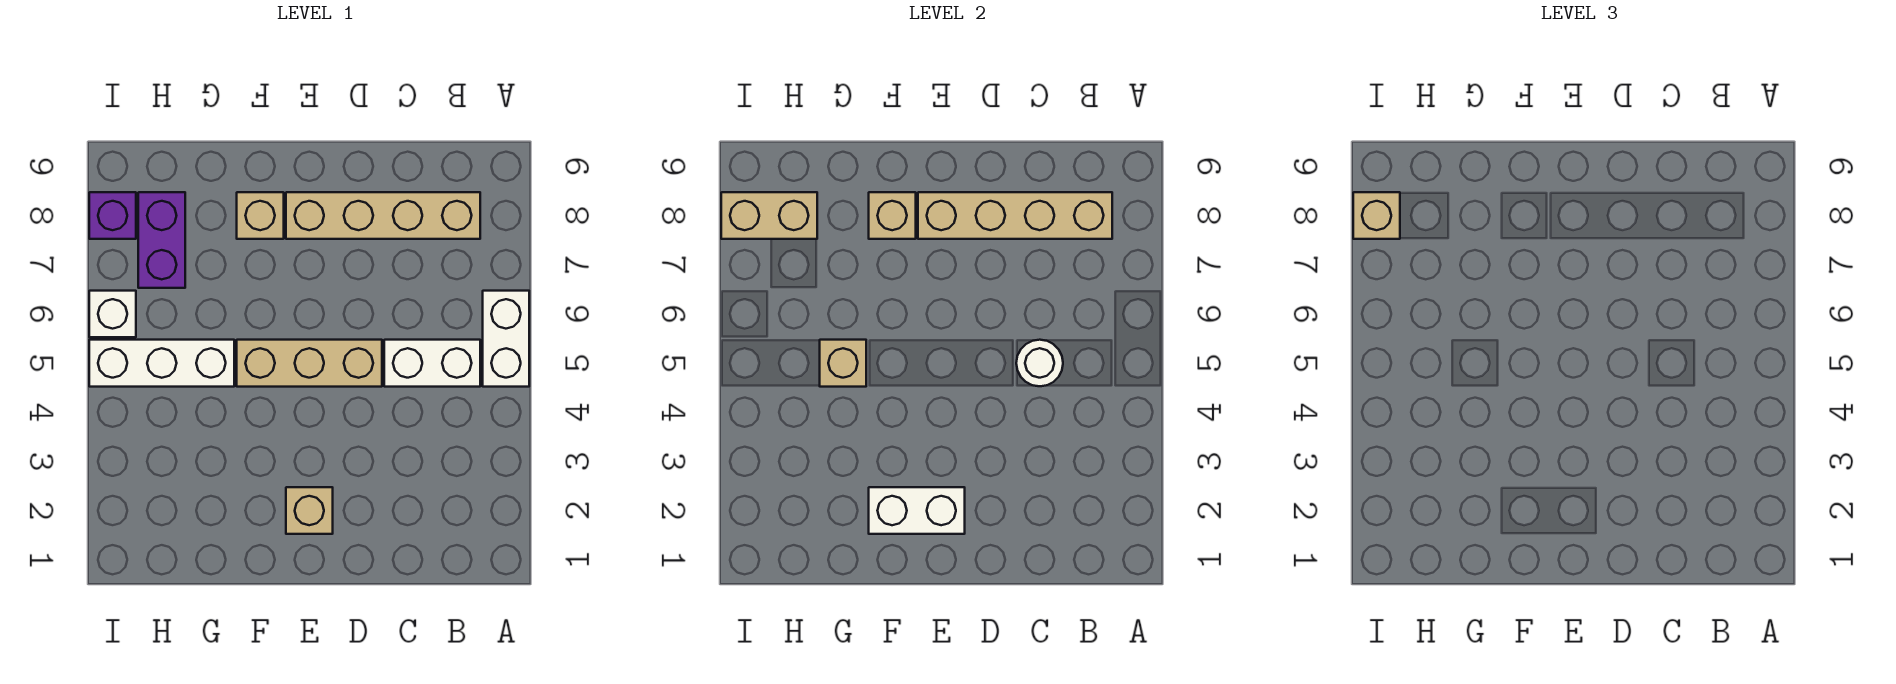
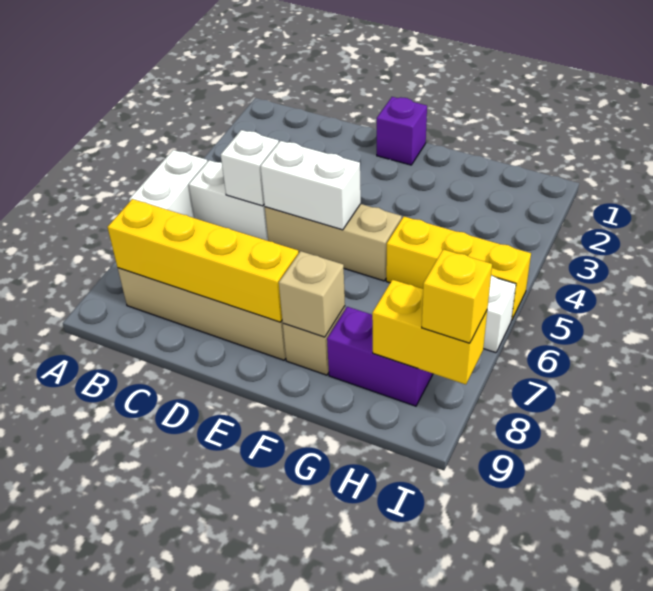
tan brick B8:E8 level 2 -> yellow brick B8:E8 level 2
white round brick C5 level 2 -> white brick C5 level 2
tan brick E2 level 1 -> none
white brick E2:F2 level 2 -> white brick D5:E5 level 2
white brick G5:I5 level 1 -> yellow brick G5:I5 level 1
tan brick G5 level 2 -> none
purple brick H7:H8 level 1 -> purple brick G8:H8 level 1
tan brick H8:I8 level 2 -> yellow brick H8:I8 level 2
purple brick I8 level 1 -> purple brick E1 level 1
tan brick I8 level 3 -> yellow brick I8 level 3

